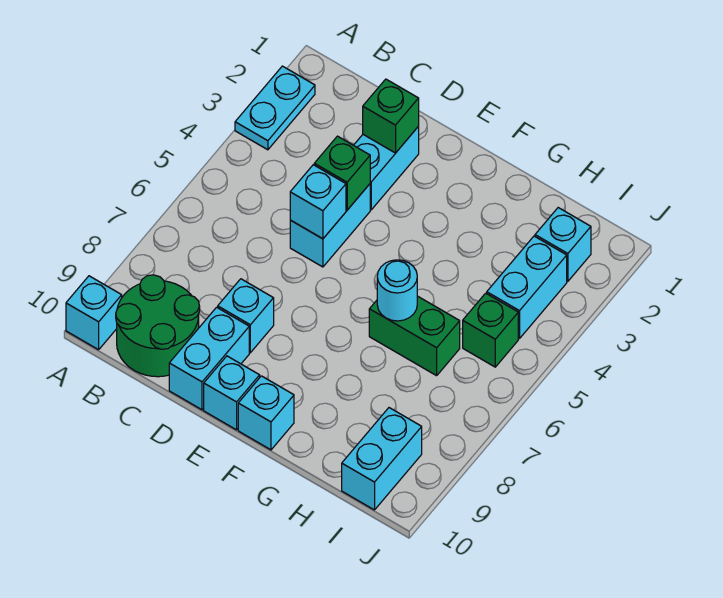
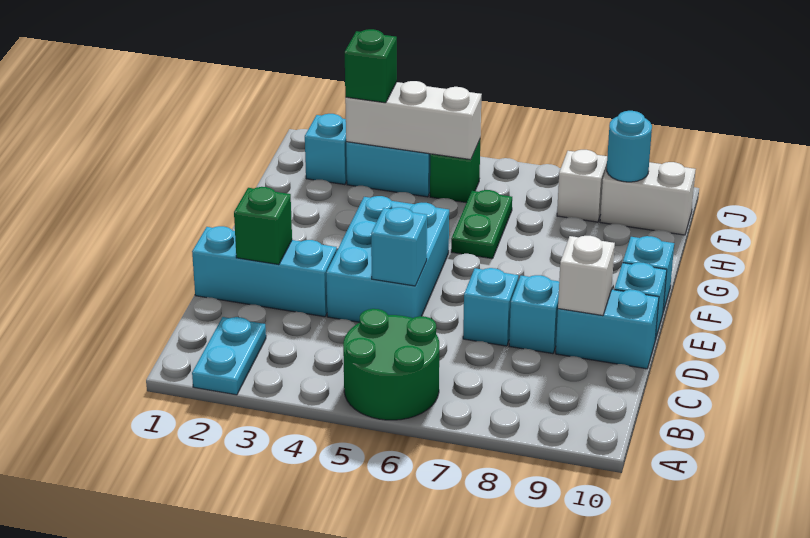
cyan plate A2:A3 level 1 -> cyan plate A2:B2 level 1
cyan brick A10 level 1 -> cyan brick D7 level 1
green round brick B9:C10 level 1 -> green round brick A5:B6 level 1
cyan brick D2:D3 level 1 -> cyan brick D1:D3 level 1
cyan brick D4:D5 level 1 -> cyan brick D4:F5 level 1
green brick D4 level 2 -> green brick I3 level 3
none -> white brick D9 level 2
green brick G6:H6 level 1 -> green plate G6:H6 level 1
cyan round brick G6 level 2 -> cyan round brick I9 level 2
none -> white brick I3:I5 level 2
none -> white brick I8 level 1
cyan brick I9:I10 level 1 -> white brick I9:I10 level 1

